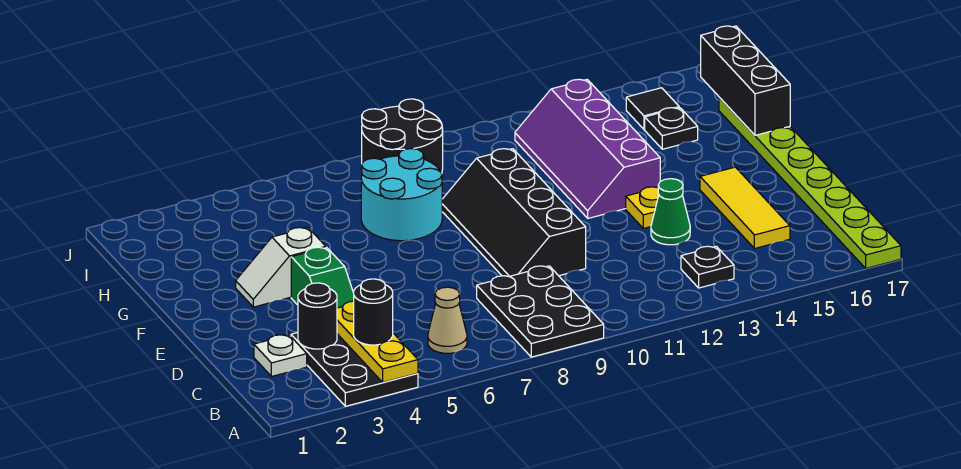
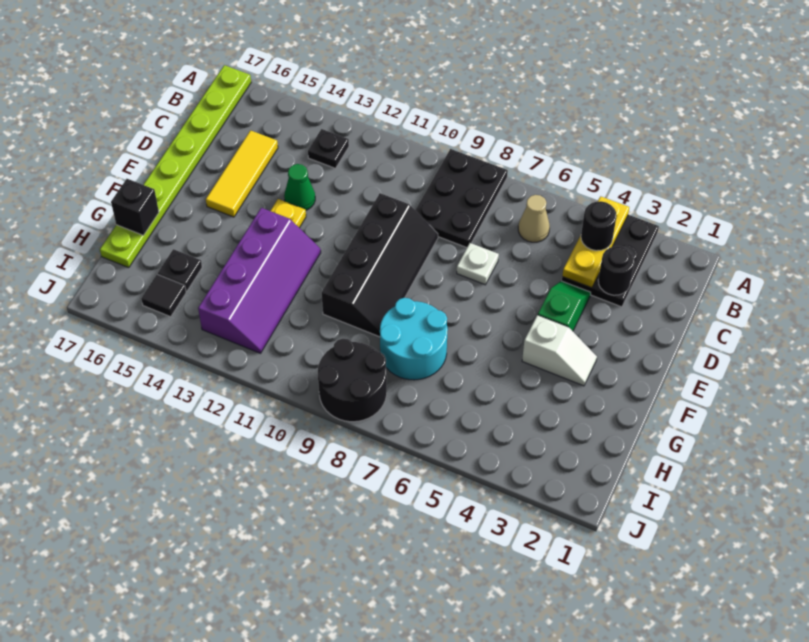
white plate C2 level 1 -> white plate D7 level 1
black brick G17:I17 level 2 -> black brick G17 level 2

